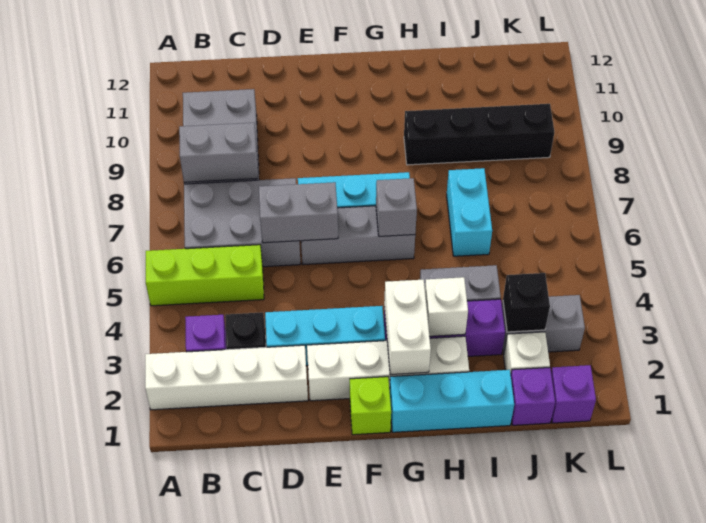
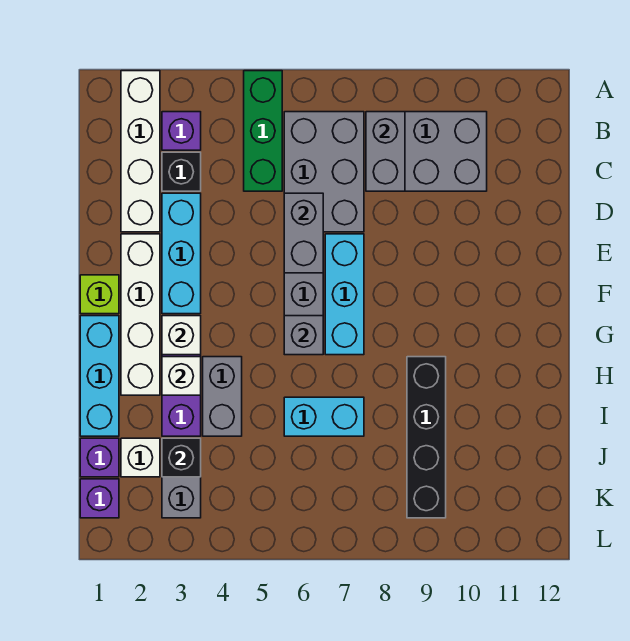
lime brick A5:C5 level 1 -> green brick A5:C5 level 1
white brick G2:G3 level 2 -> white brick G3 level 2

